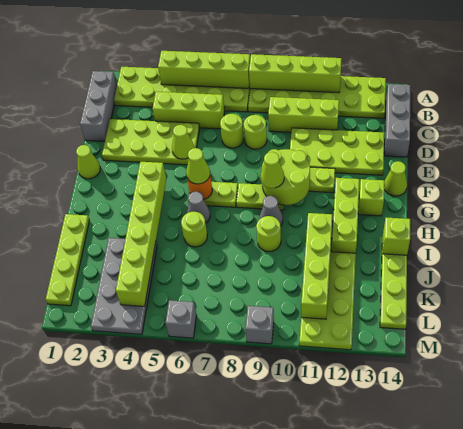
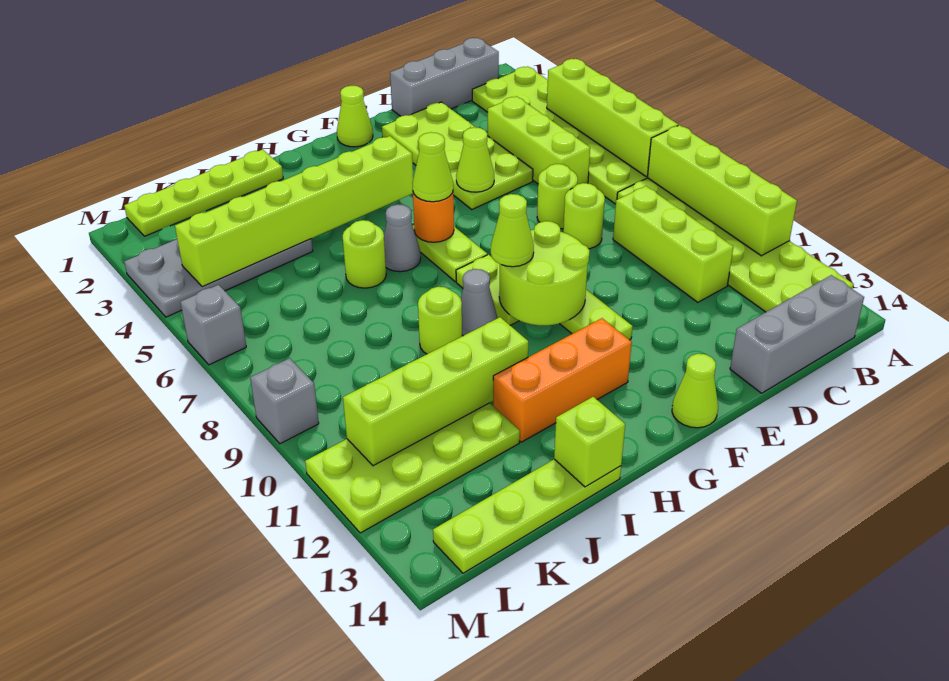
lime plate D10:E13 level 1 -> none
lime brick G12:I12 level 1 -> orange brick G12:I12 level 1
lime brick G13 level 1 -> none

